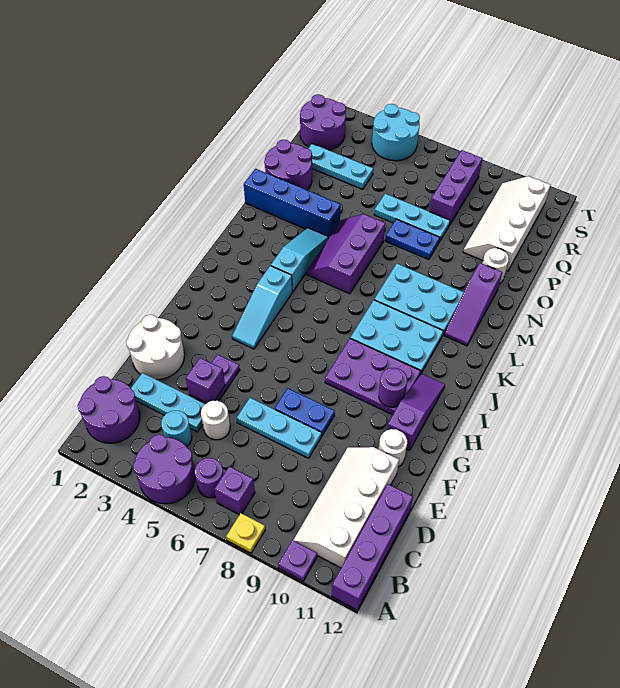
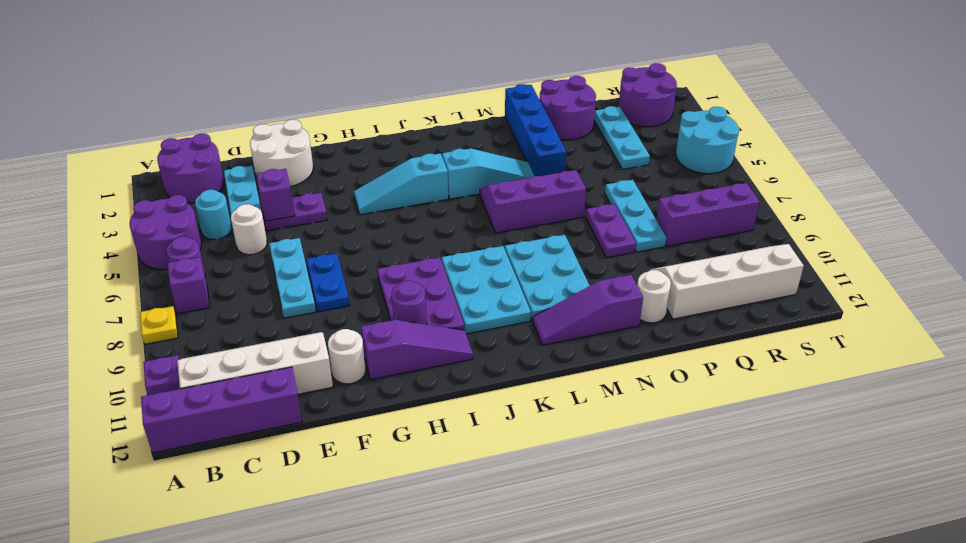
blue plate O7:O8 level 1 -> purple plate O7:O8 level 1

